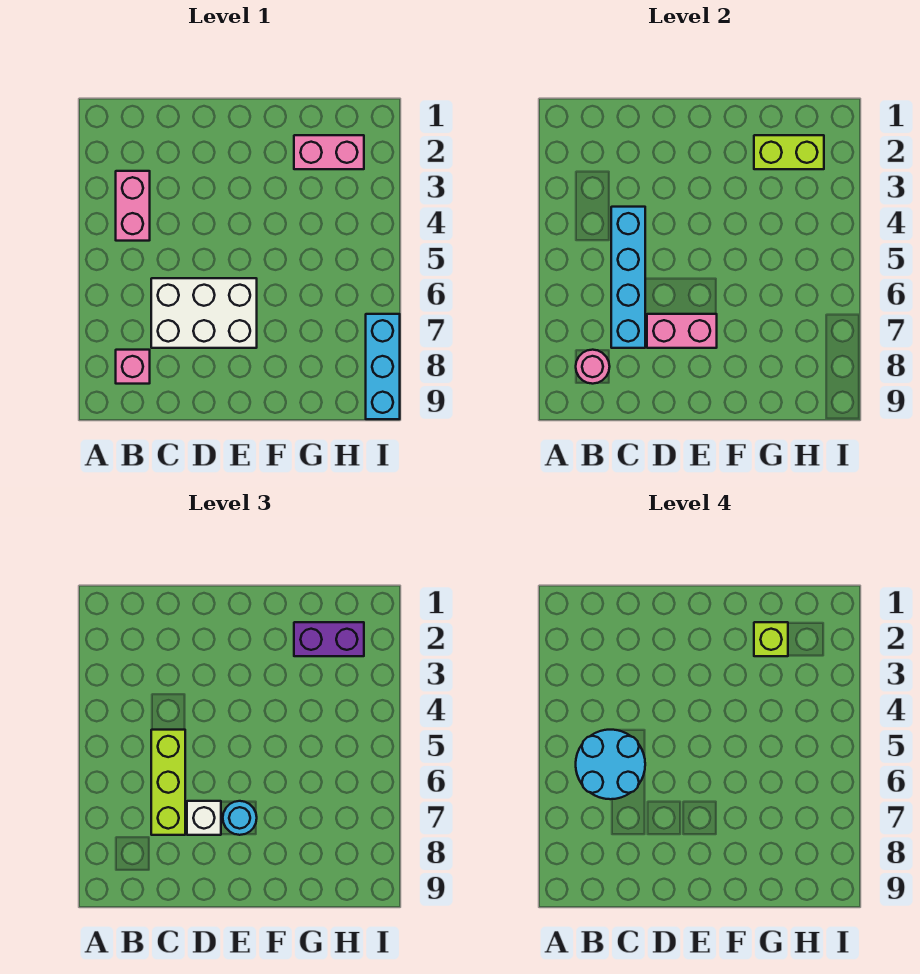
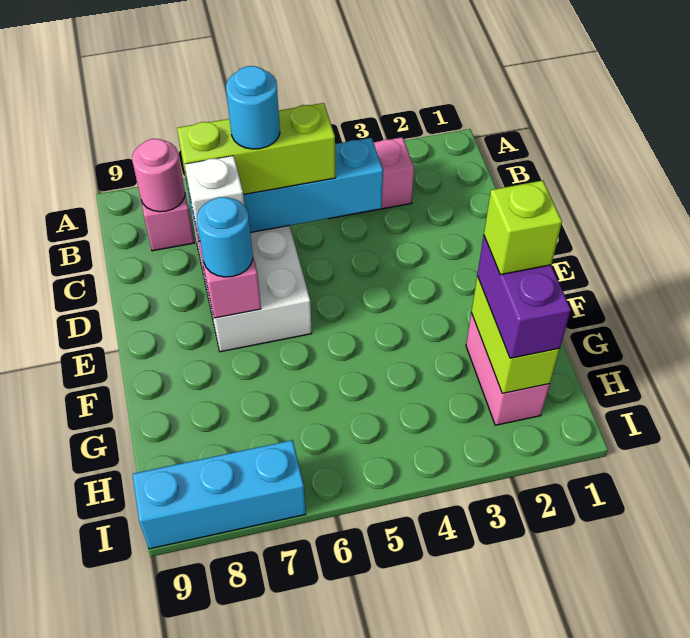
cyan round brick B5:C6 level 4 -> cyan round brick C6 level 4

